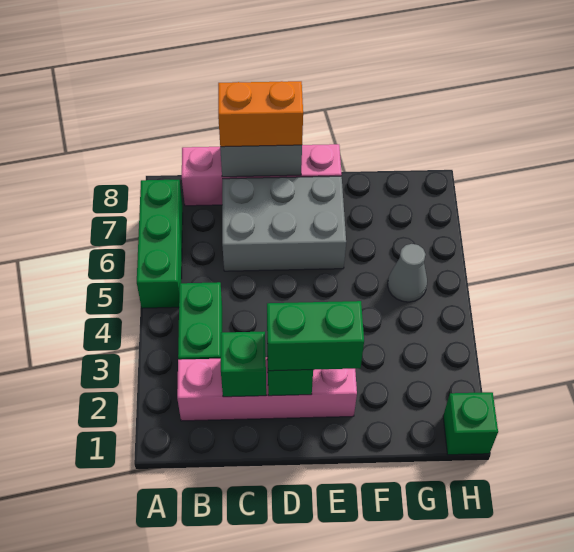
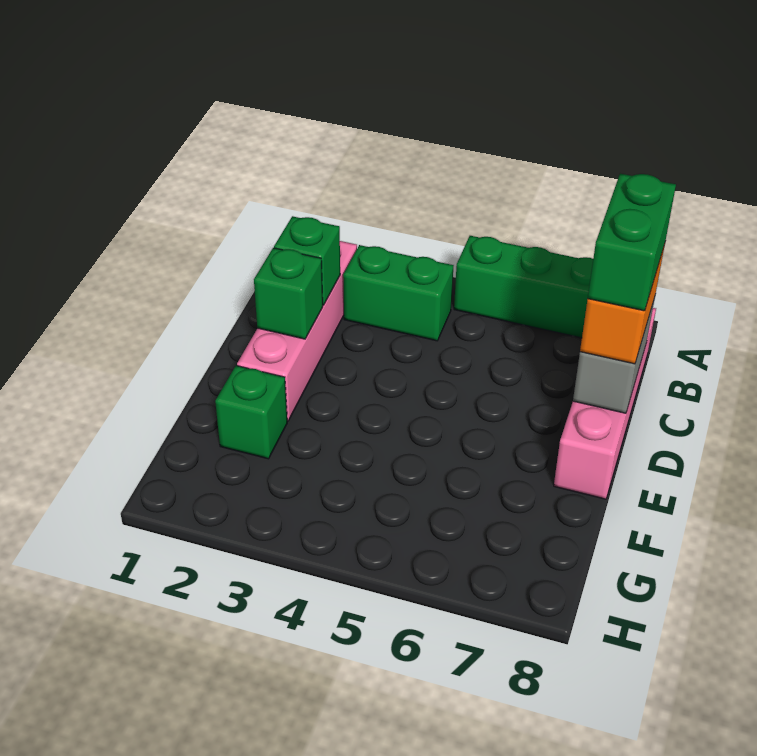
grey brick C6:E7 level 1 -> none
green brick D2:E2 level 3 -> green brick C8:D8 level 4
grey cone G5 level 1 -> none
green brick H1 level 1 -> green brick F2 level 1

